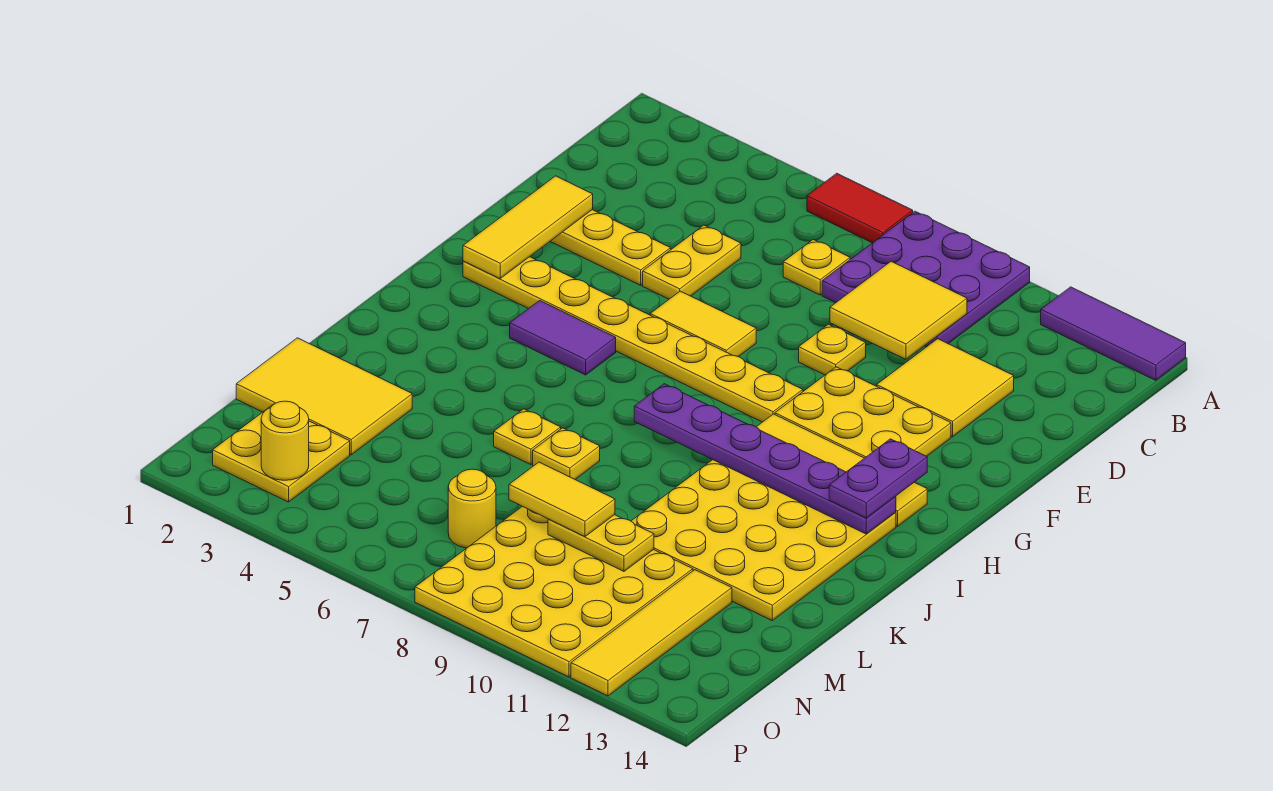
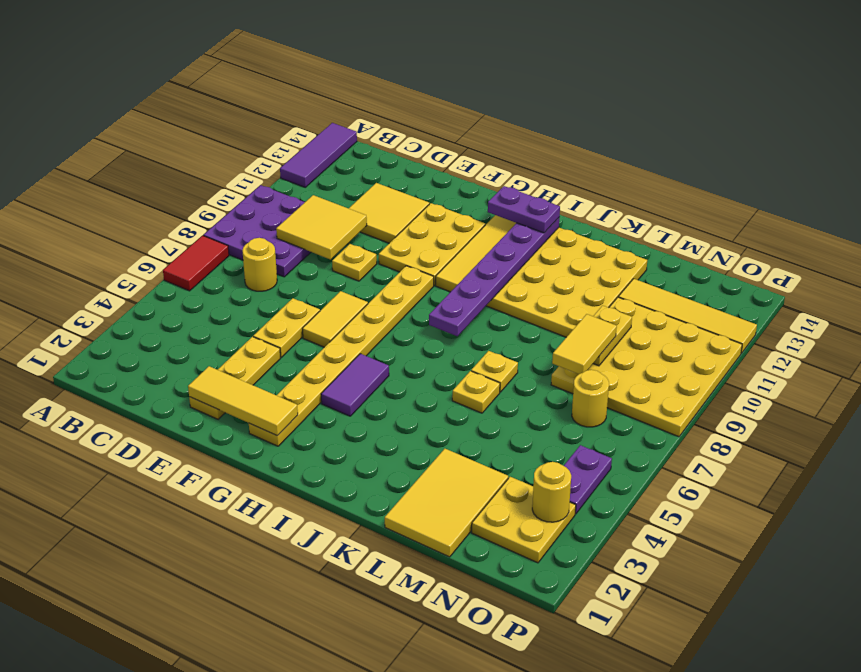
yellow plate C7 level 1 -> yellow round brick C7 level 1
yellow plate D5:E5 level 1 -> yellow plate E5:E6 level 1
none -> purple plate O4:O5 level 1

